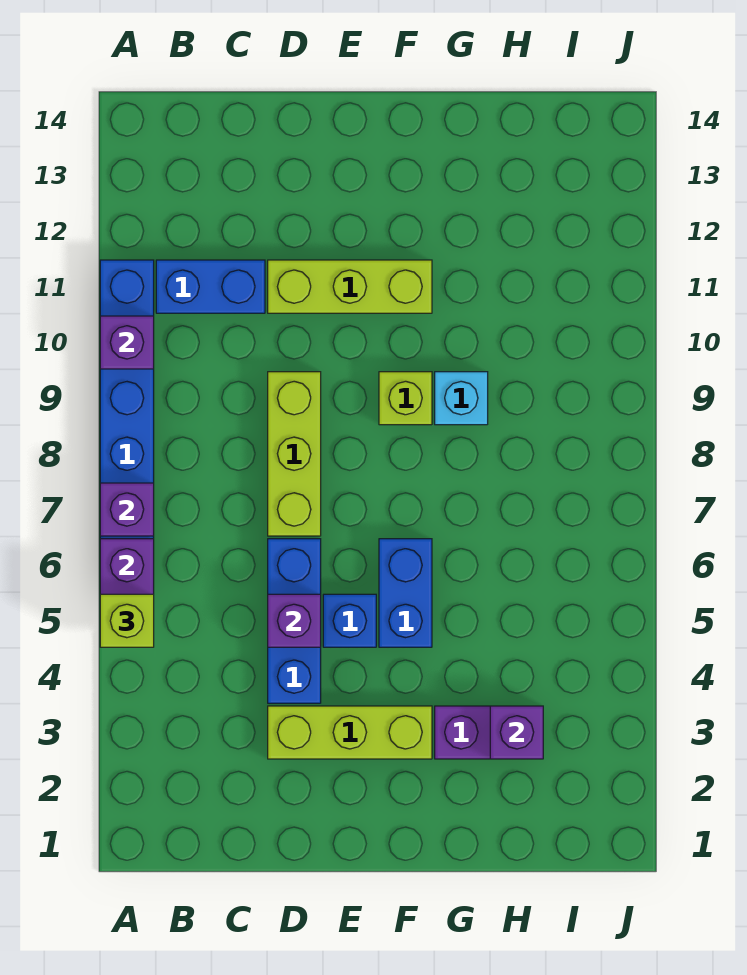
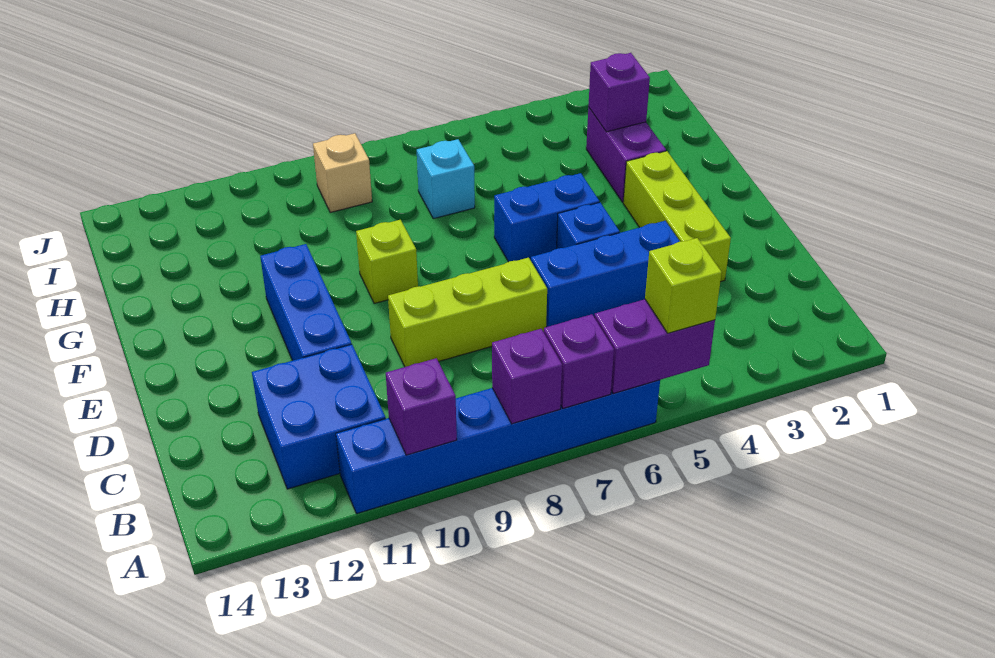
blue brick B11:C11 level 1 -> blue brick B11:C12 level 1
purple brick D5 level 2 -> purple brick A8 level 2
lime brick D11:F11 level 1 -> blue brick D11:F11 level 1
cyan brick G9 level 1 -> cyan brick H7 level 1
none -> tan brick I9 level 1

